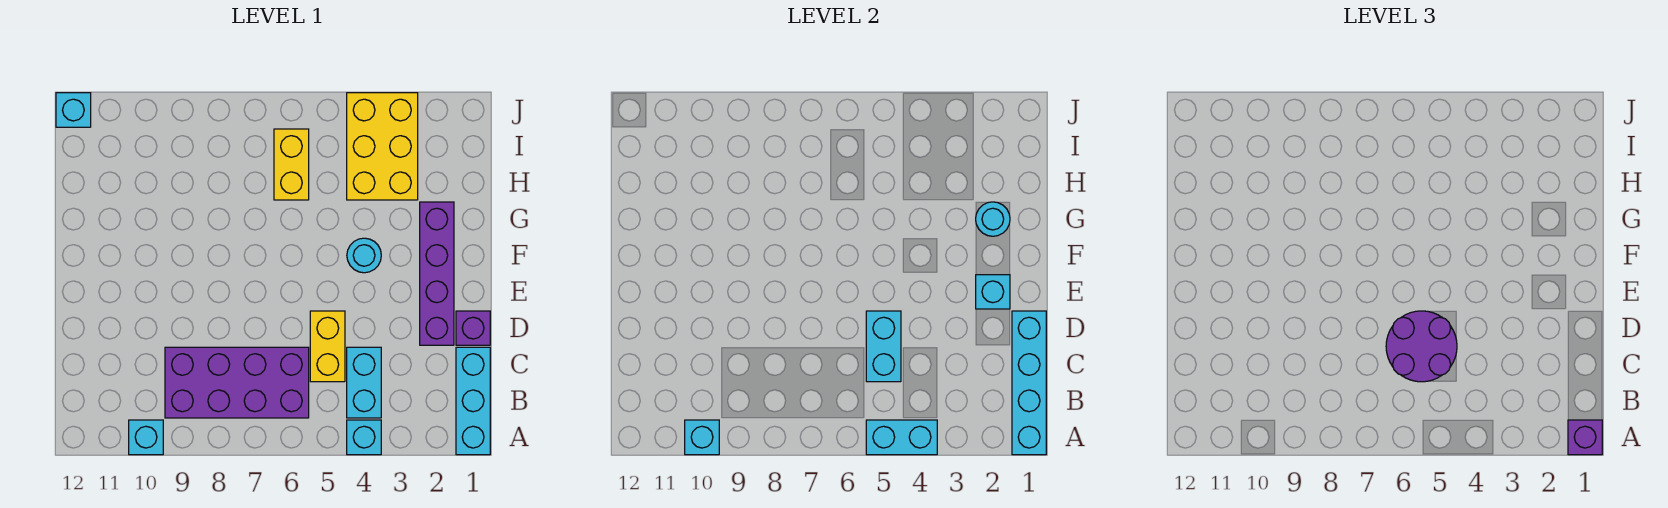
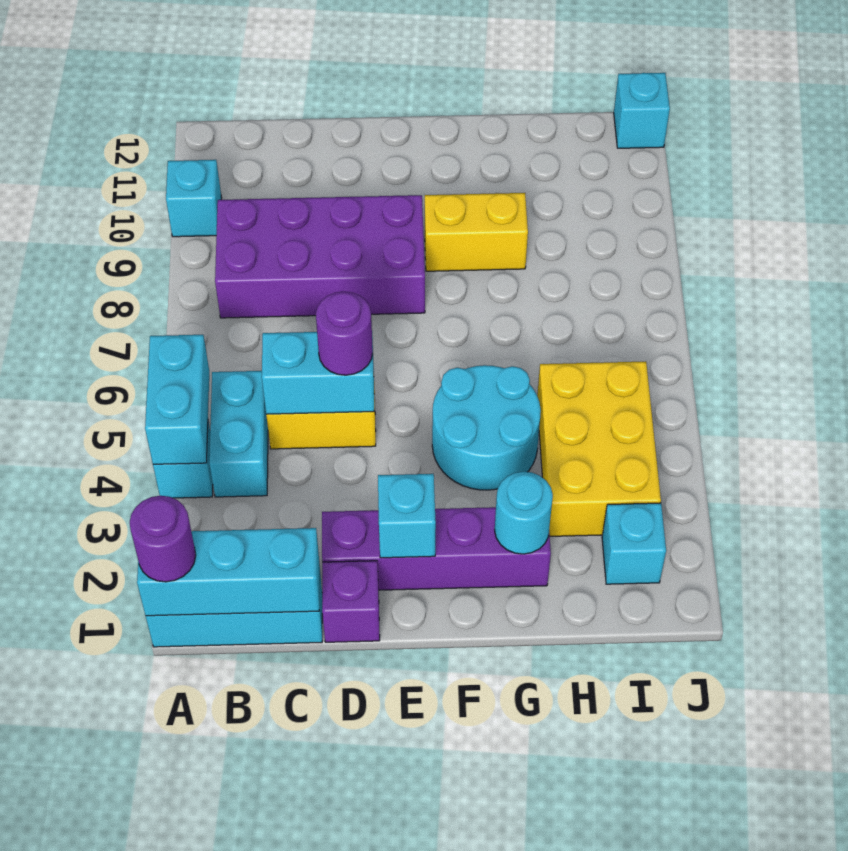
cyan brick A1:D1 level 2 -> cyan brick A1:C1 level 2
purple brick A1 level 3 -> purple round brick A1 level 3
cyan brick A10 level 2 -> cyan brick I2 level 1
cyan brick B4:C4 level 1 -> cyan brick B4:B5 level 1
purple brick B6:C9 level 1 -> purple brick B8:E9 level 1
purple round brick C5:D6 level 3 -> purple round brick D5 level 3
cyan round brick F4 level 1 -> cyan round brick F4:G5 level 1
yellow brick H3:J4 level 1 -> yellow brick H3:I5 level 1
yellow brick H6:I6 level 1 -> yellow brick F9:G9 level 1

